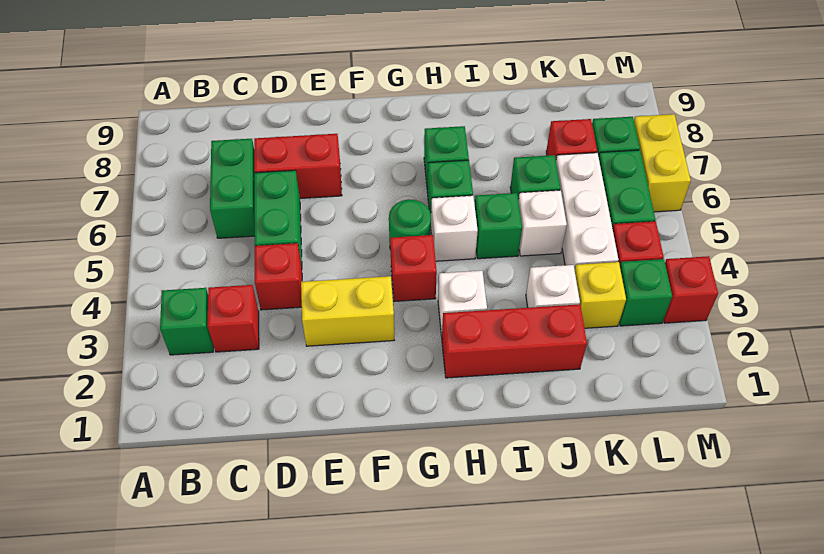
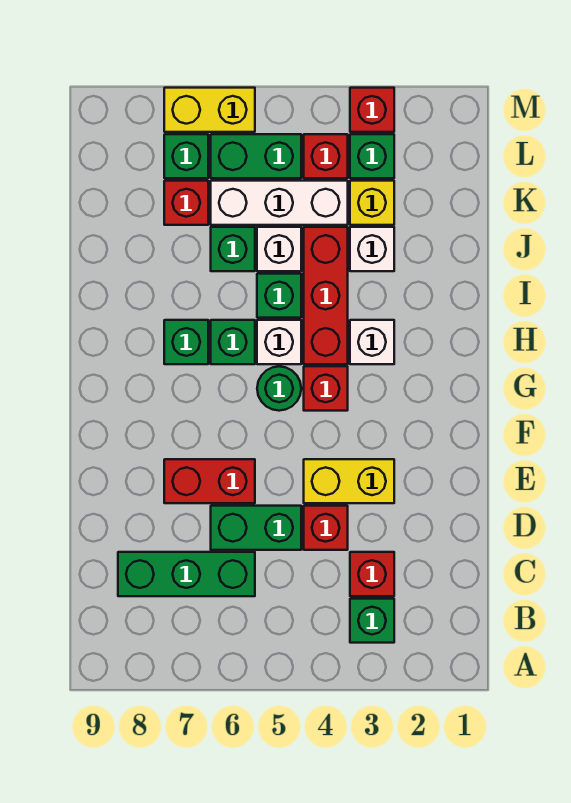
green brick C6:C7 level 1 -> green brick C6:C8 level 1
red brick D7:E7 level 1 -> red brick E6:E7 level 1
yellow brick E3:F3 level 1 -> yellow brick E3:E4 level 1
red brick H2:J2 level 1 -> red brick H4:J4 level 1

